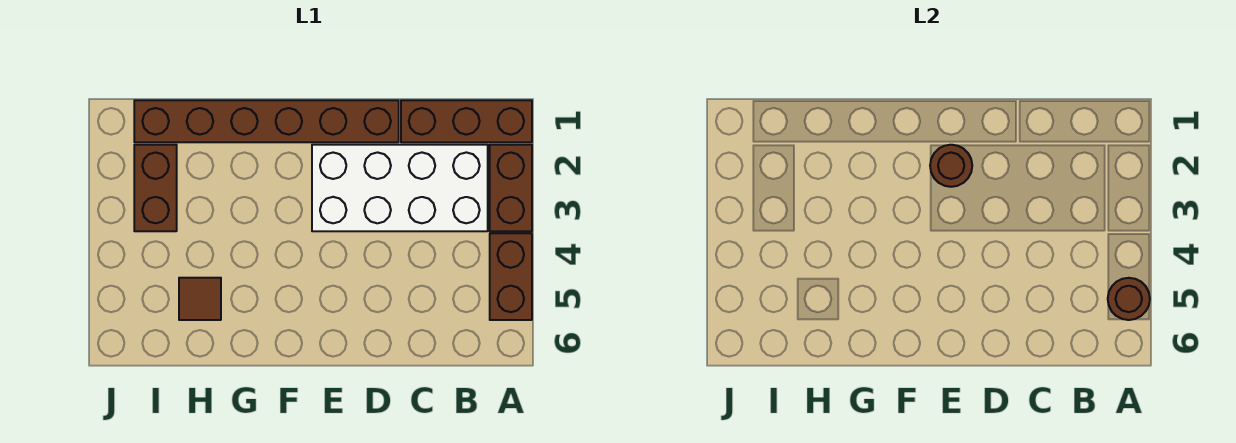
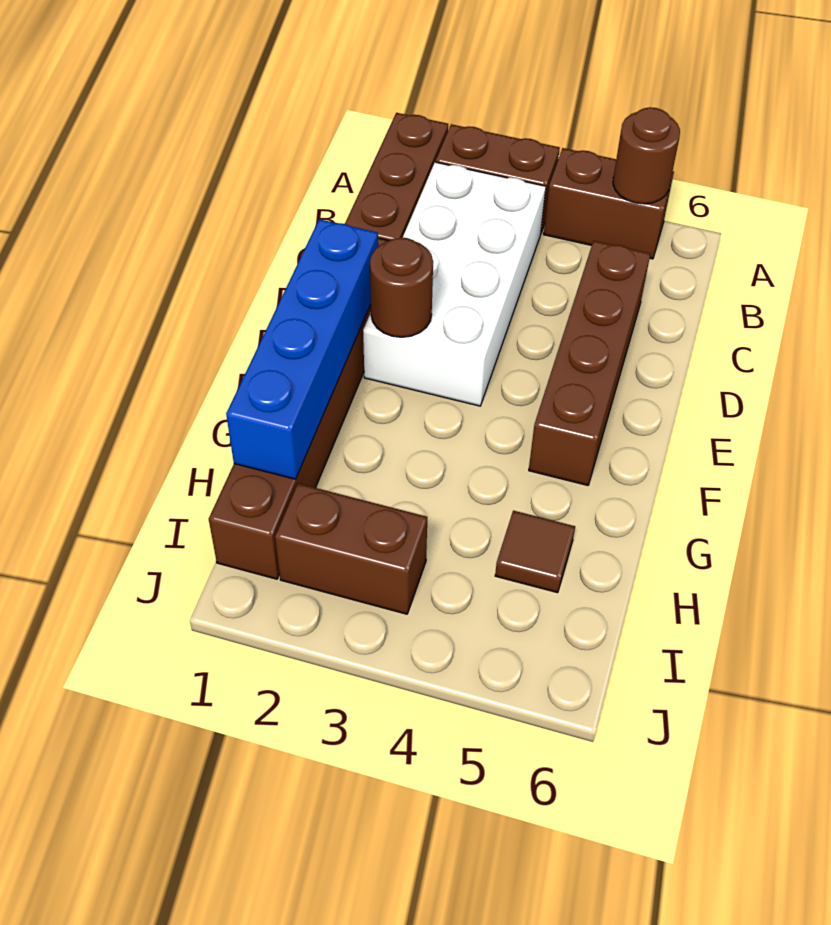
none -> brown brick C5:F5 level 1
none -> blue brick E1:H1 level 2

